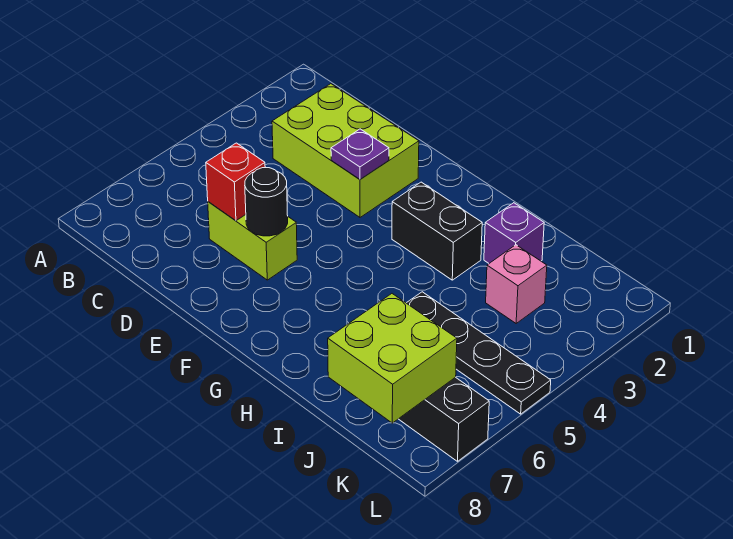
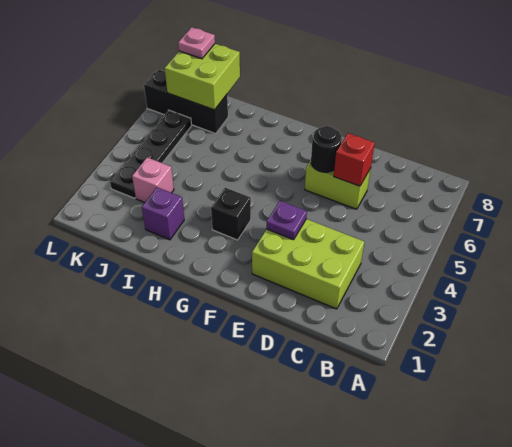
black brick G3:H3 level 1 -> black brick G3 level 1
black plate I5:L5 level 1 -> black plate K3:K6 level 1
none -> pink plate K8 level 3

